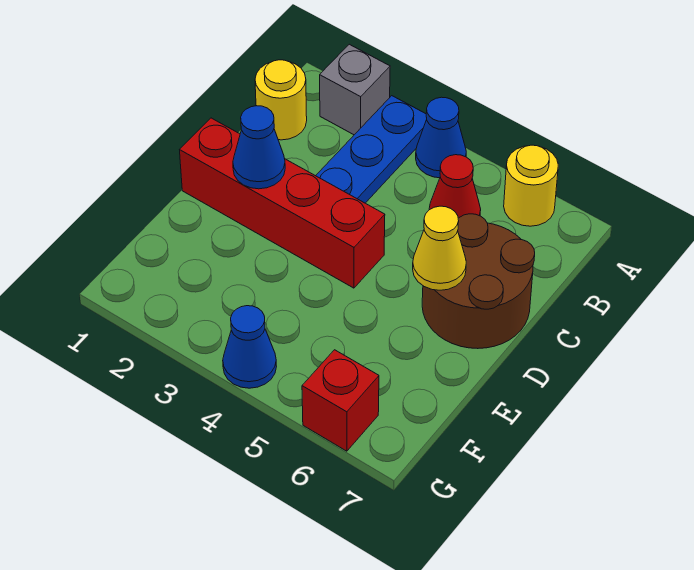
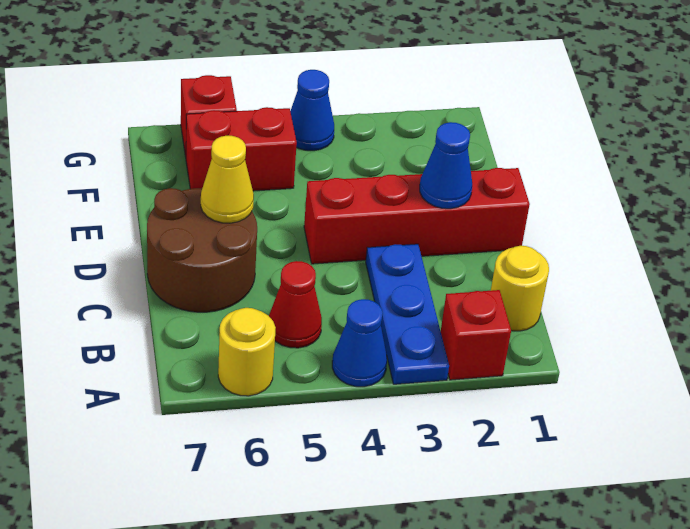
grey brick A2 level 1 -> red brick A2 level 1
none -> red brick F5:F6 level 1

